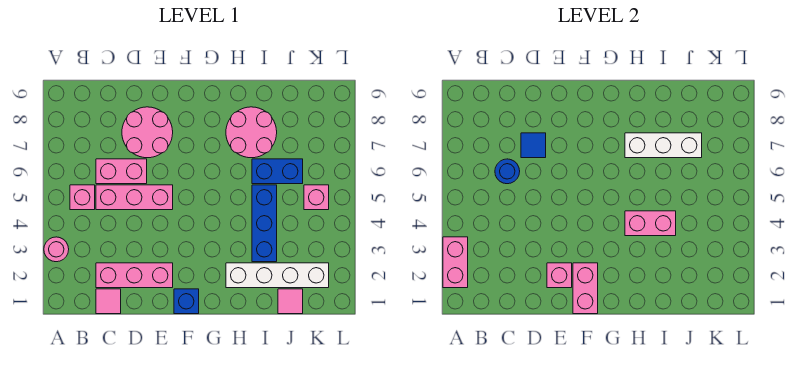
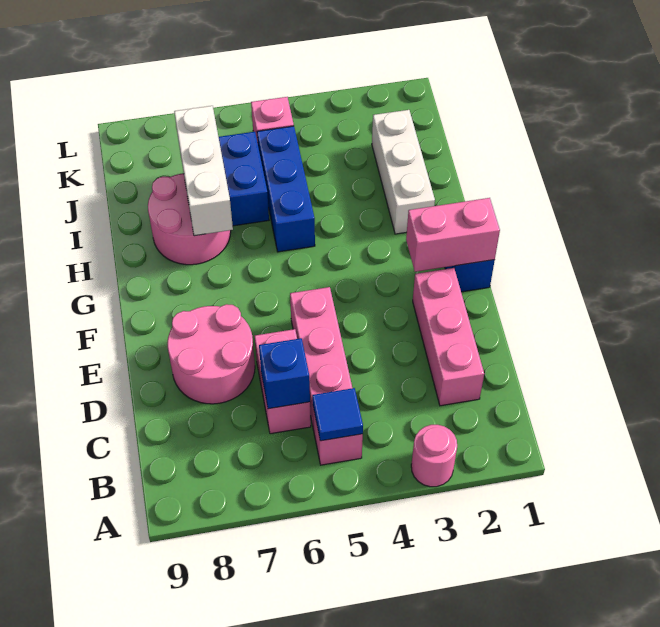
pink brick A2:A3 level 2 -> none
pink tile C1 level 1 -> none
blue round brick C6 level 2 -> blue brick C6 level 2
blue tile D7 level 2 -> blue tile B5 level 2
pink brick E2 level 2 -> none
white brick H2:K2 level 1 -> white brick H2:J2 level 1
pink brick H4:I4 level 2 -> none
blue brick I3:I5 level 1 -> blue brick H5:J5 level 1
pink tile J1 level 1 -> none

